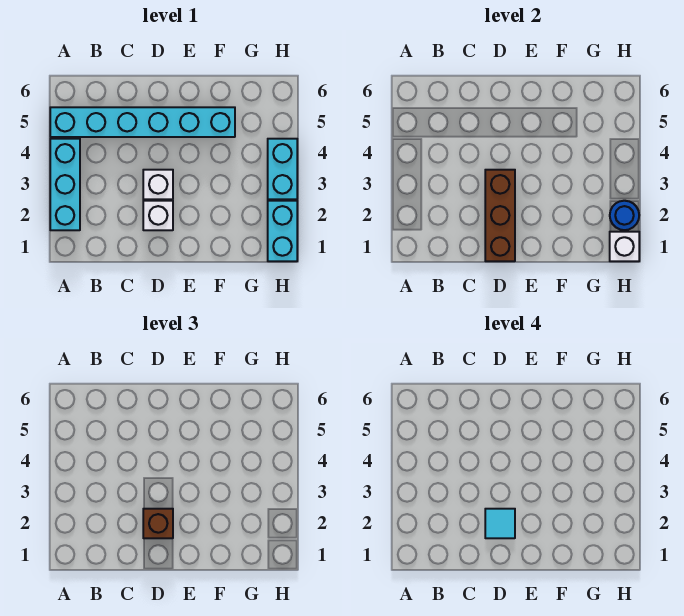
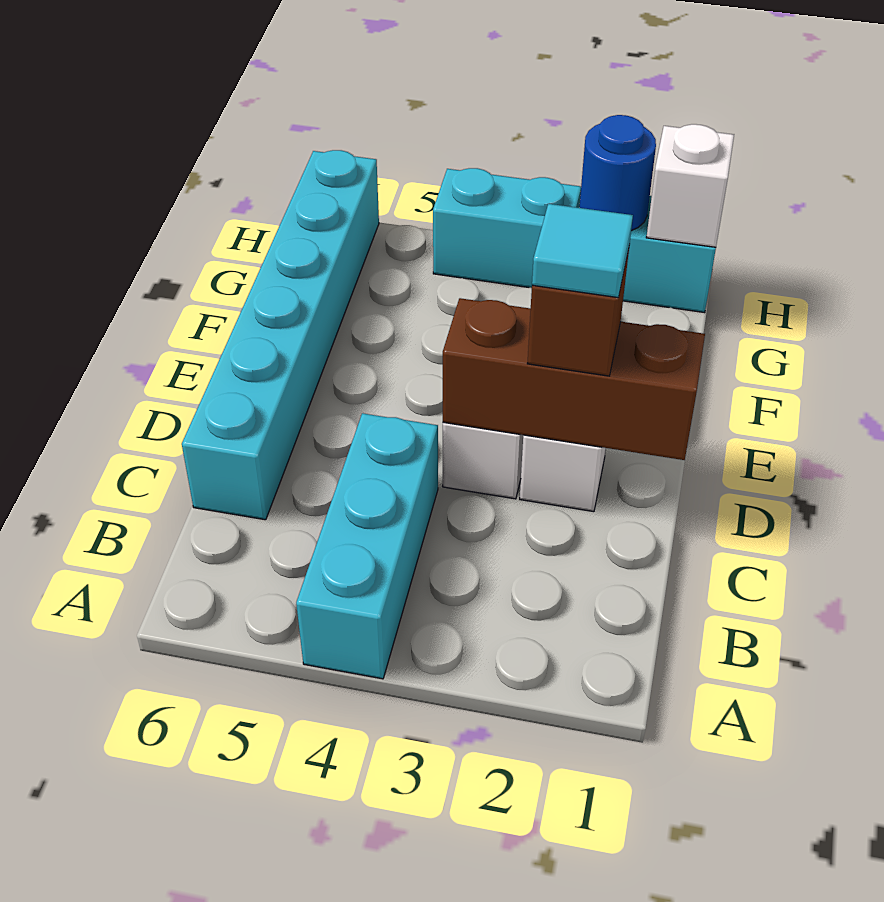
cyan brick A2:A4 level 1 -> cyan brick A4:C4 level 1
cyan brick A5:F5 level 1 -> cyan brick C6:H6 level 1

